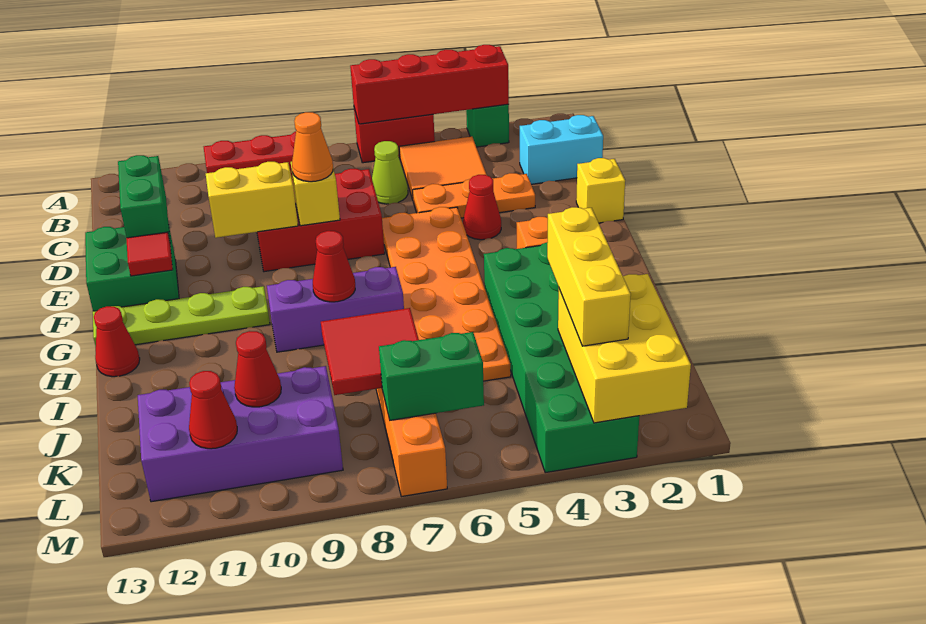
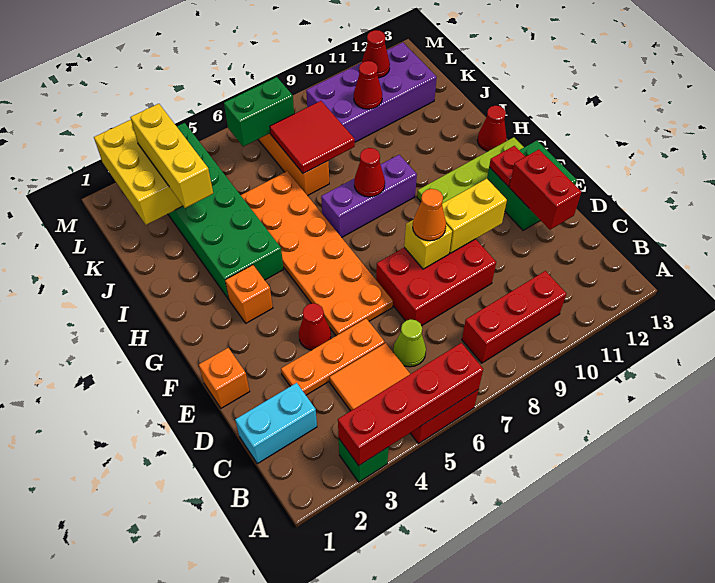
green brick D12:E12 level 2 -> red brick D12:E12 level 2
yellow brick E1 level 1 -> orange brick E1 level 1
red tile F12 level 2 -> red plate F12 level 2

